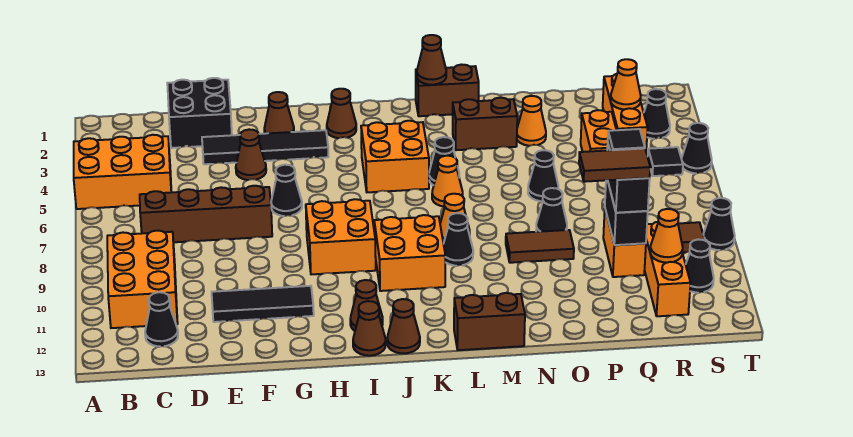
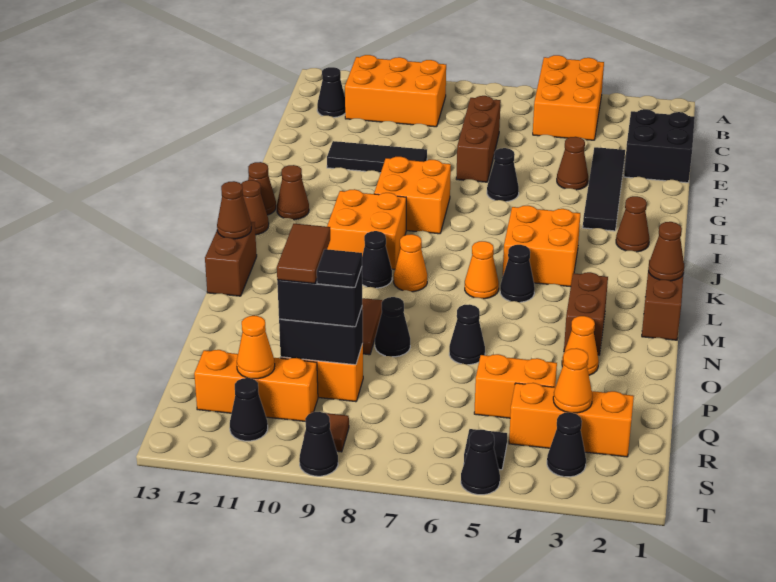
brown brick C7:F7 level 1 -> brown brick D7:F7 level 1
black tile E11:G11 level 1 -> black tile F9:F11 level 1
brown cone G2 level 1 -> brown cone L13 level 2

